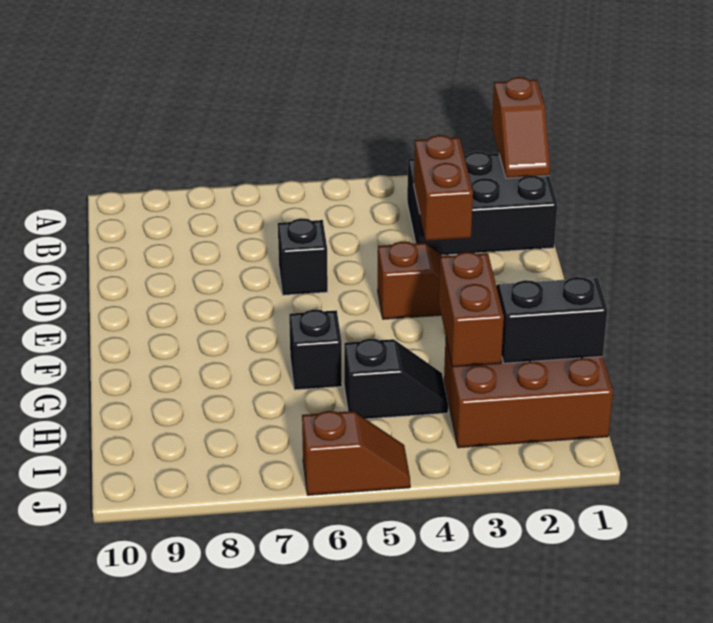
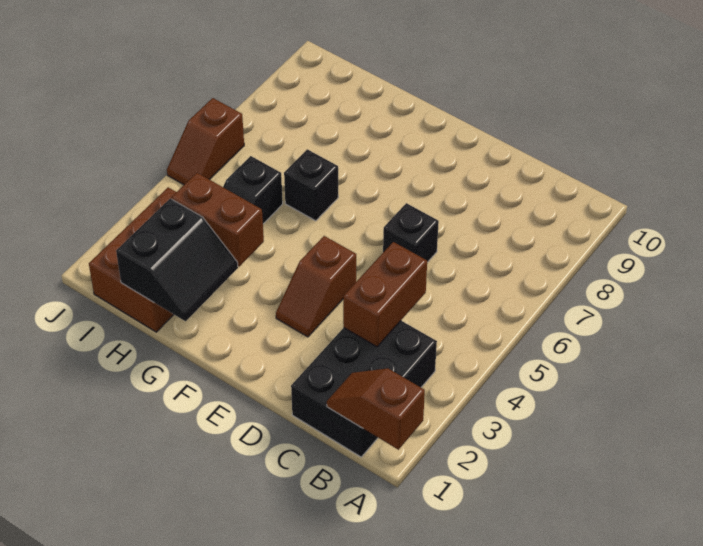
brown brick C3:D3 level 2 -> brown brick C3:C4 level 2

